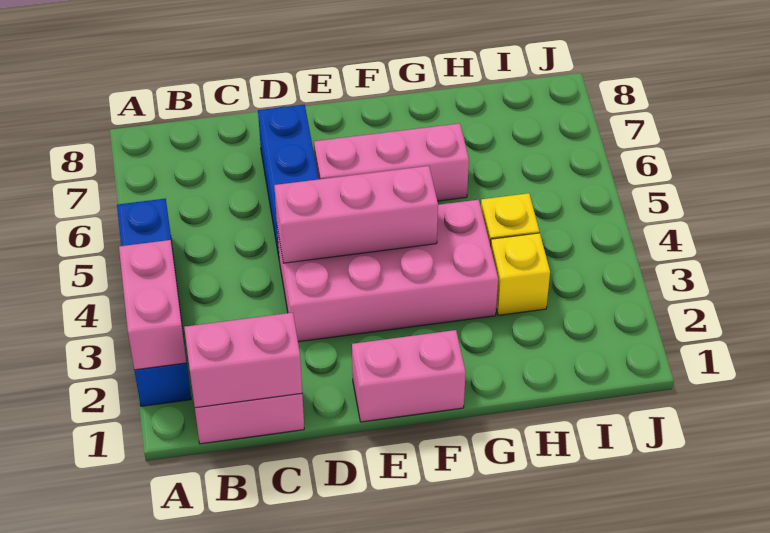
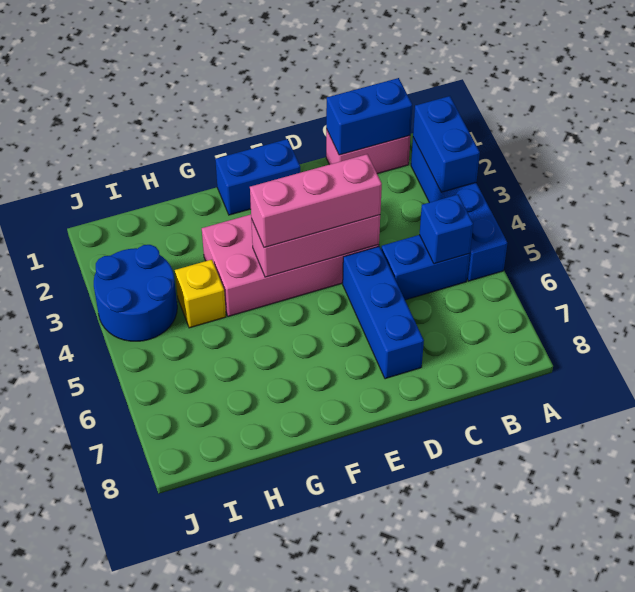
pink brick A2:A3 level 2 -> blue brick A2:A3 level 2
pink brick B1:C1 level 2 -> blue brick B1:C1 level 2
none -> blue brick B5:C5 level 1
none -> blue brick B5 level 2
pink brick E1:F1 level 1 -> blue brick E1:F1 level 1
pink brick E6:G6 level 1 -> pink brick D4:F4 level 3
yellow brick H3 level 1 -> none
none -> blue round brick I3:J4 level 1

